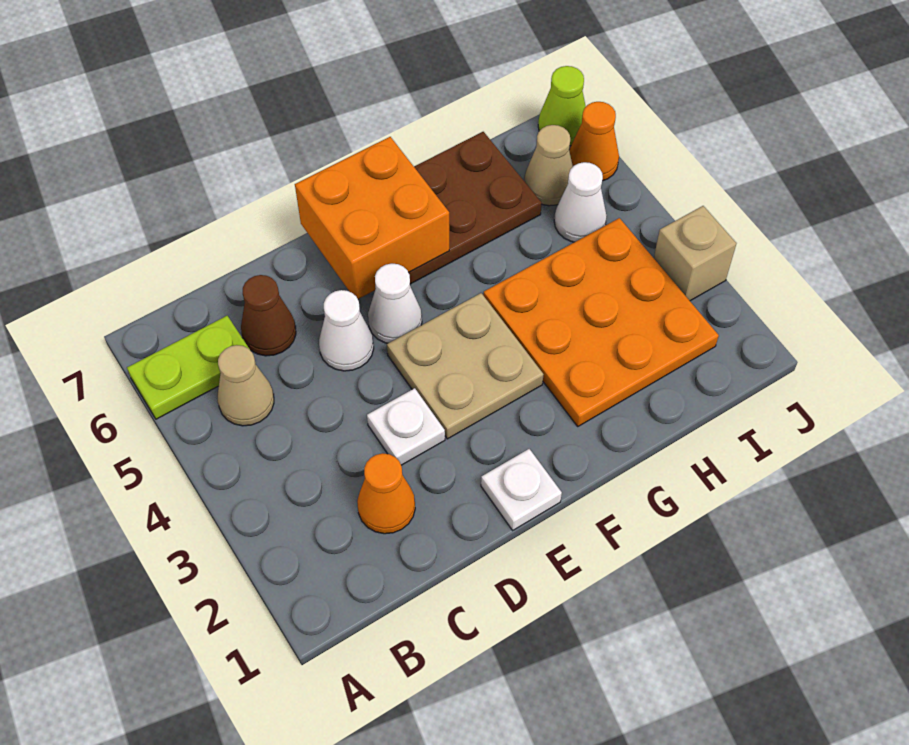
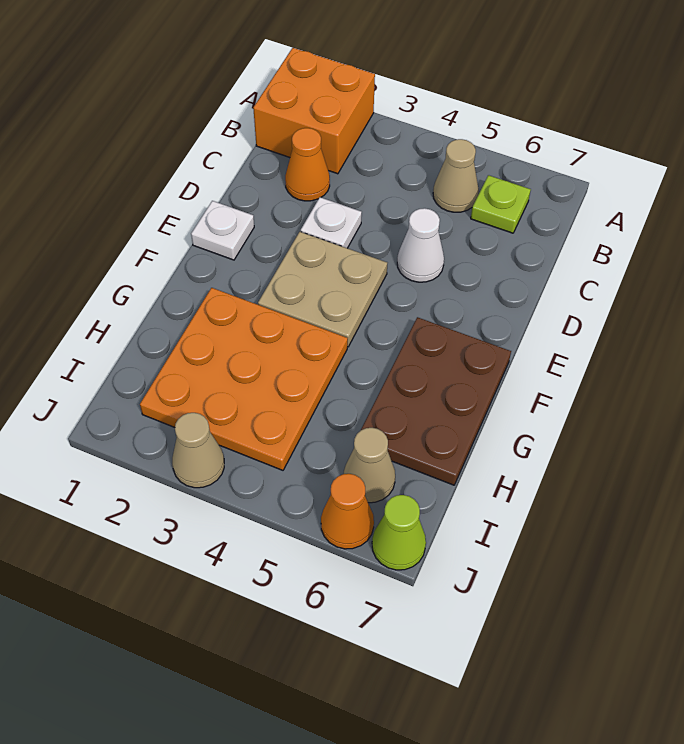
lime plate A6:B6 level 1 -> lime plate B6 level 1
brown cone C6 level 1 -> none
white cone E5 level 1 -> none
orange brick E6:F7 level 2 -> orange brick A1:B2 level 1
white cone I5 level 1 -> none
tan brick J3 level 1 -> tan cone J3 level 1

